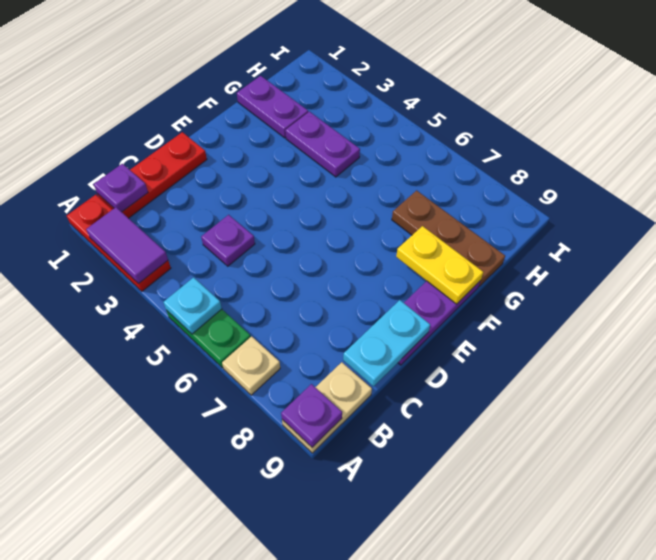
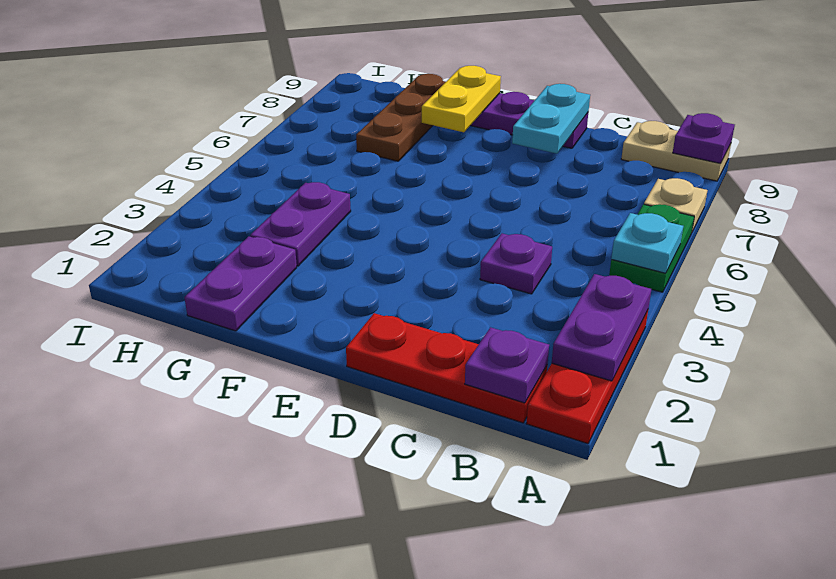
purple tile A2:A3 level 2 -> purple plate A2:A3 level 2
cyan plate C9:D9 level 2 -> cyan plate D8:D9 level 2

